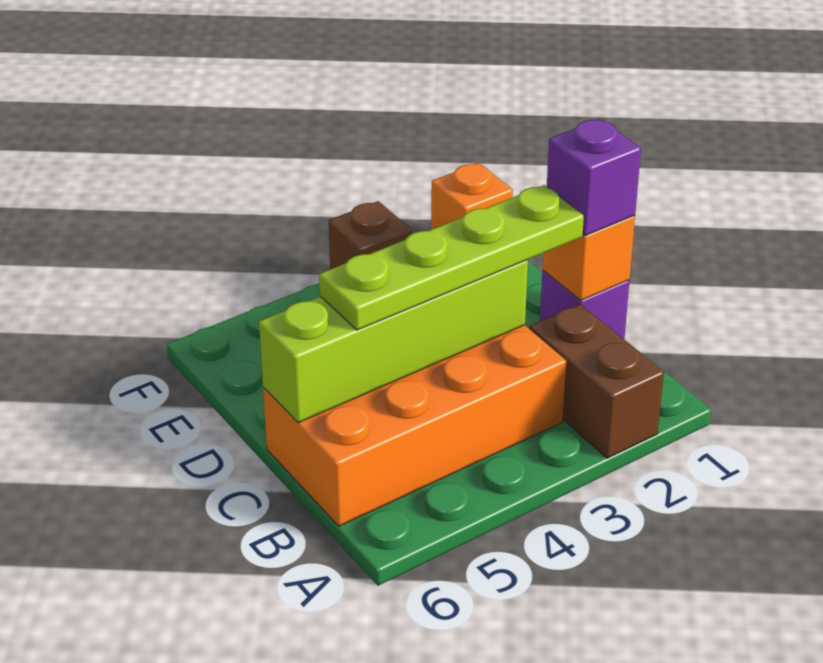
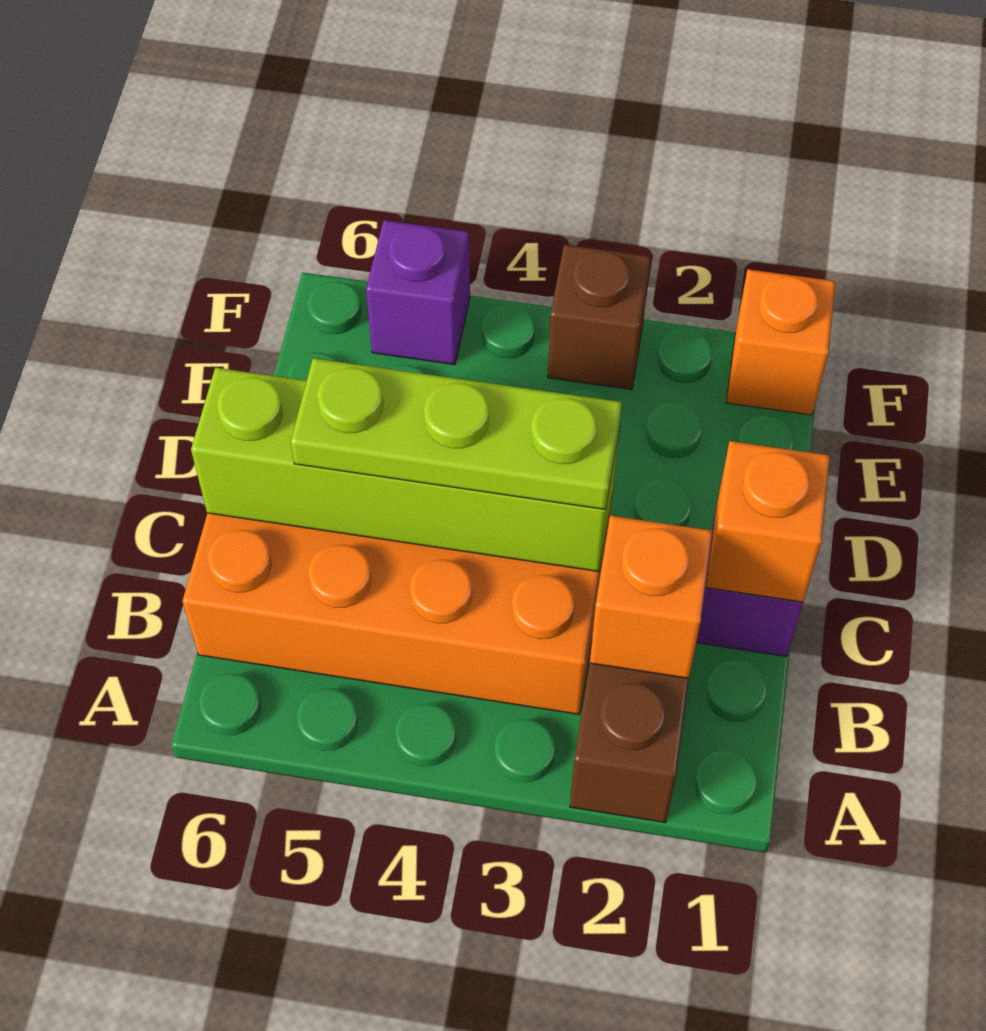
none -> orange brick B2 level 2
purple brick C1 level 3 -> purple brick F5 level 1
lime plate C2:C5 level 3 -> lime plate C3:C5 level 3

